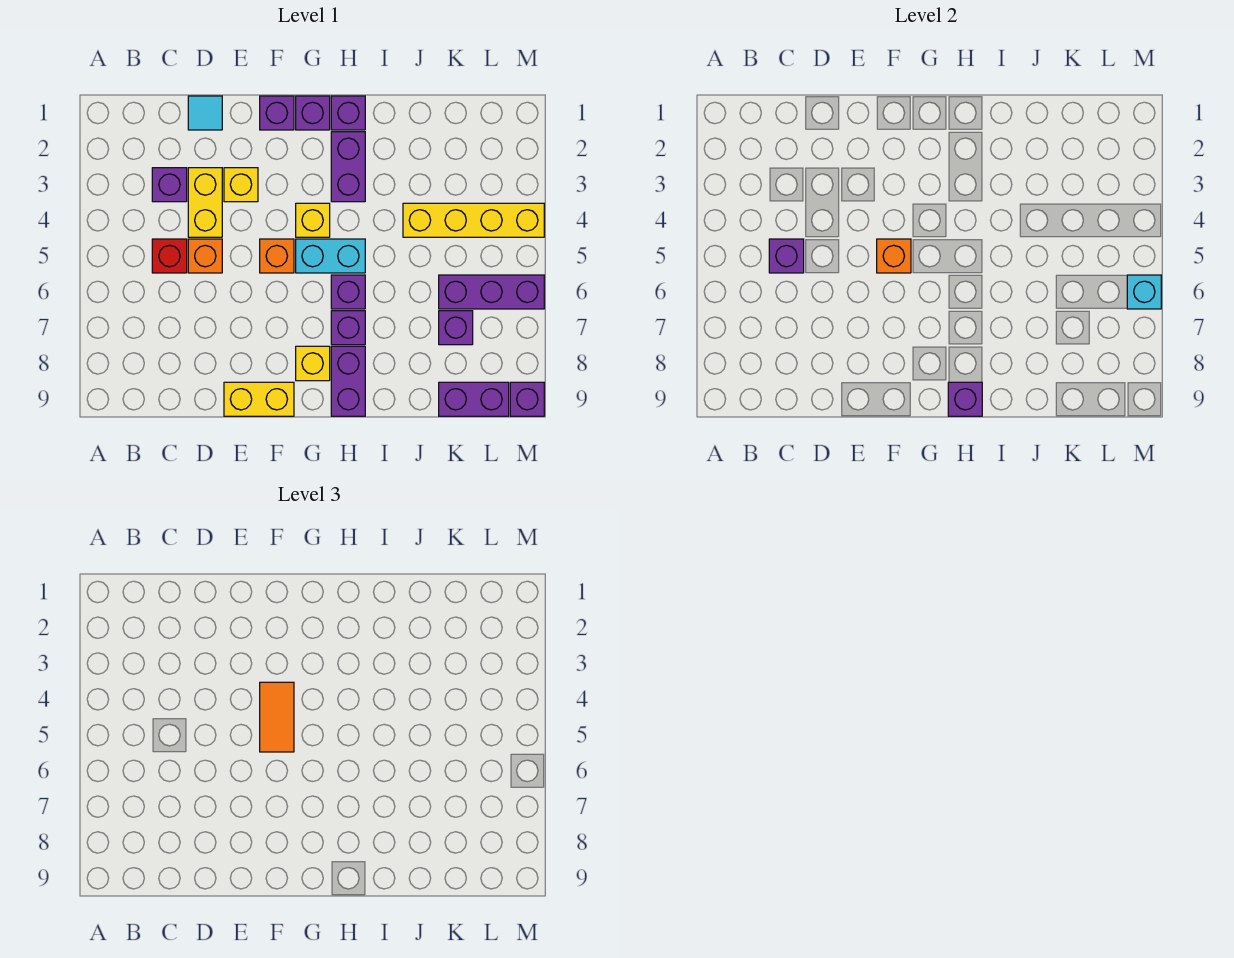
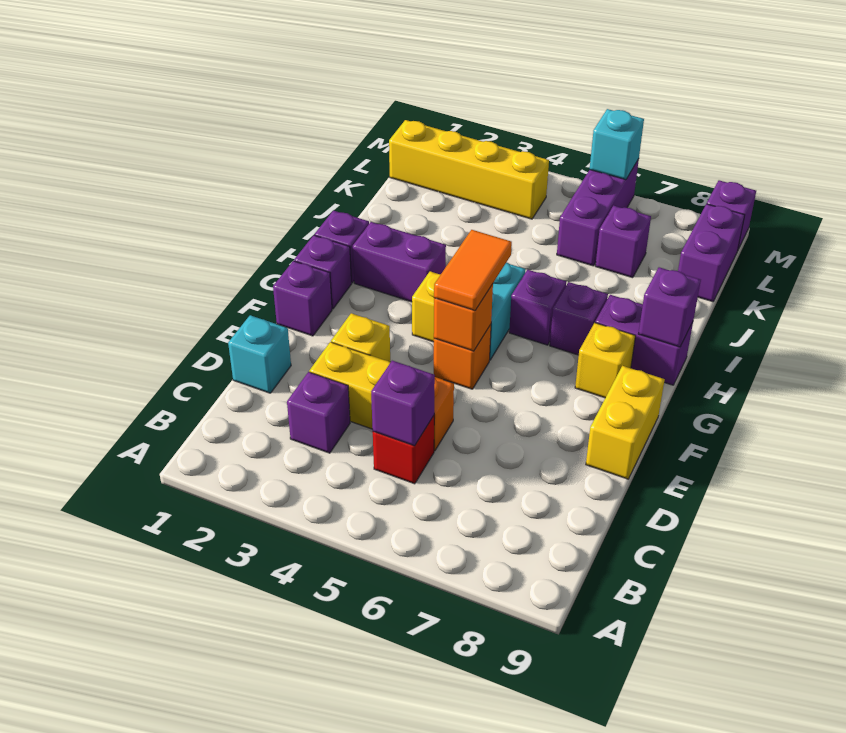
cyan tile D1 level 1 -> cyan brick D1 level 1
orange tile F4:F5 level 3 -> orange tile F5:G5 level 3
yellow brick J4:M4 level 1 -> yellow brick L1:L4 level 1

